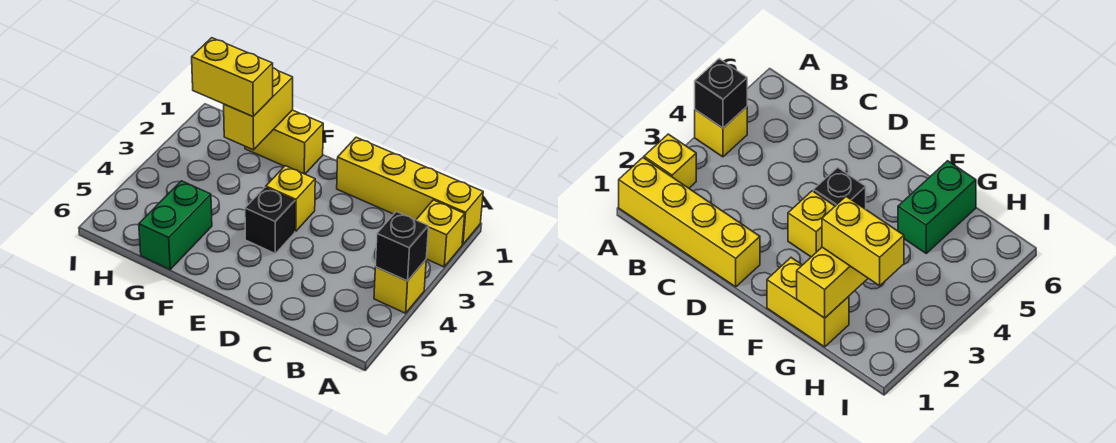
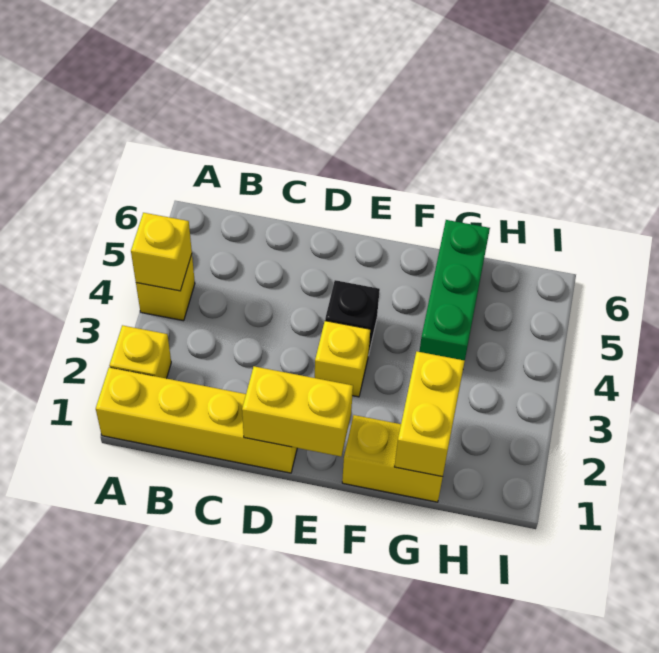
black brick A4 level 2 -> yellow brick A4 level 2
yellow brick G2:H2 level 3 -> yellow brick D1:E1 level 2
green brick G5:G6 level 1 -> green brick G4:G6 level 1

